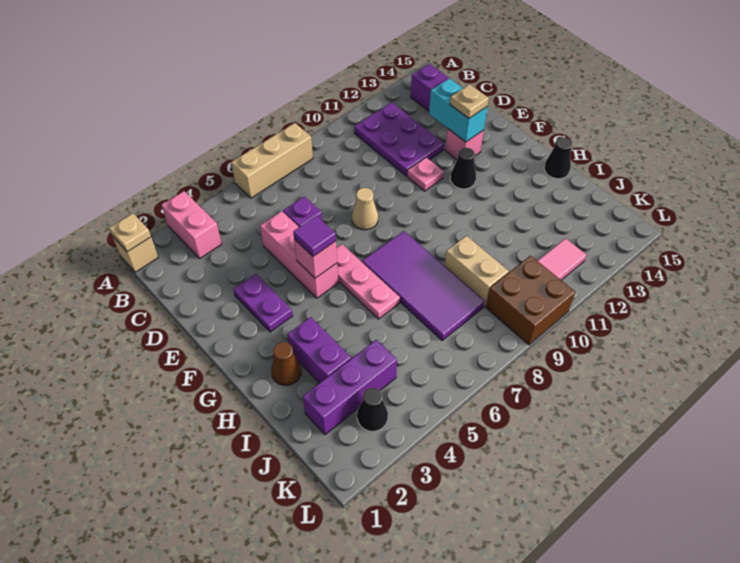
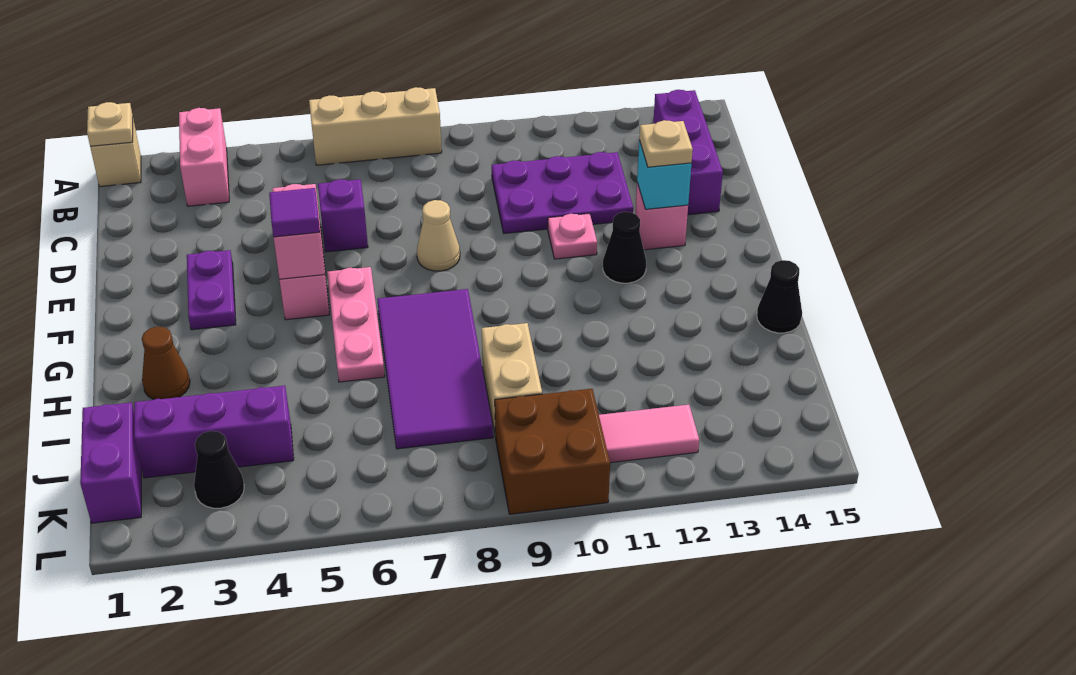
purple plate B11:D12 level 1 -> purple plate C10:D12 level 1
cyan brick D13:E13 level 2 -> cyan brick E13 level 2
purple brick H3:I3 level 1 -> purple brick J1:K1 level 1

